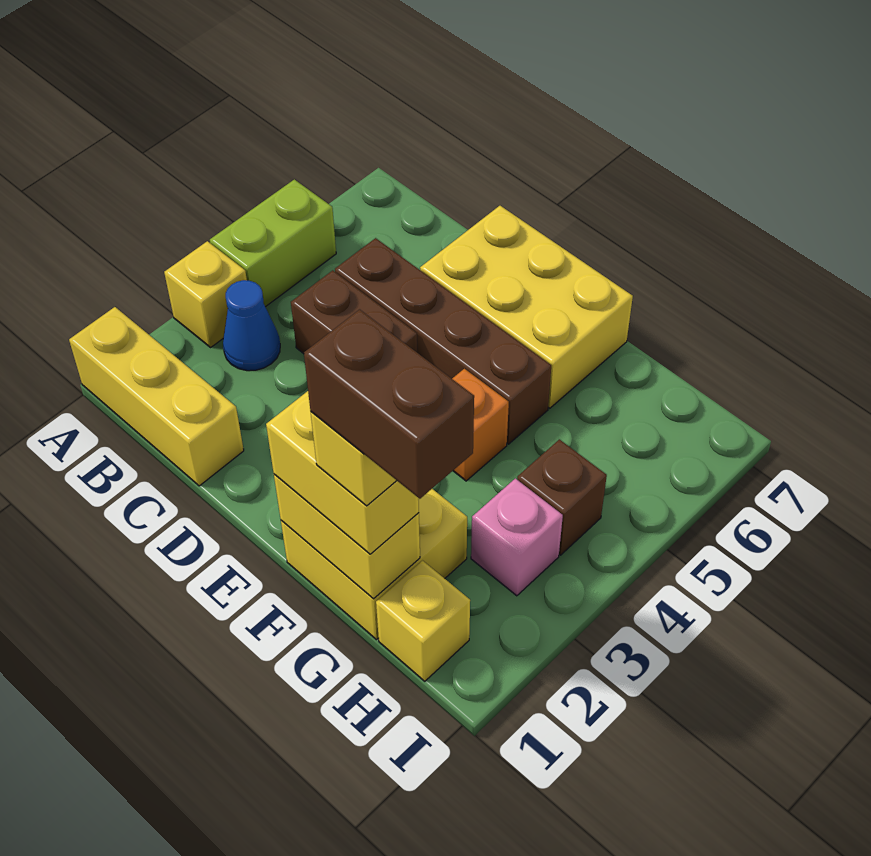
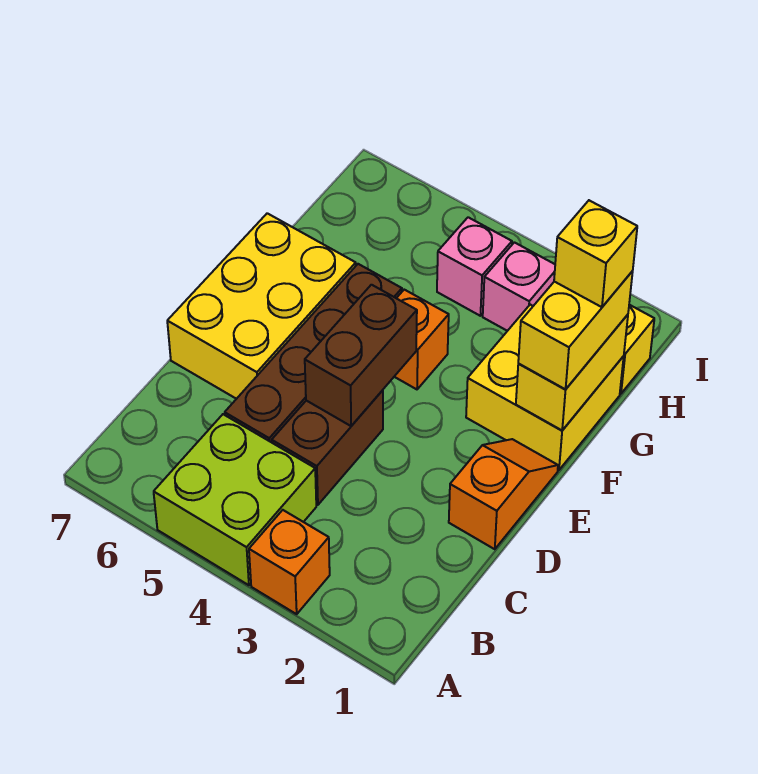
yellow brick A1:C1 level 1 -> none
yellow brick A3 level 1 -> orange brick A3 level 1
lime brick A4:A5 level 1 -> lime brick A4:B5 level 1
blue cone B3 level 1 -> none
none -> orange slope D1:E1 level 1 top D
brown brick G1:H1 level 5 -> brown brick D4:E4 level 2
brown brick H4 level 1 -> pink brick H4 level 1

